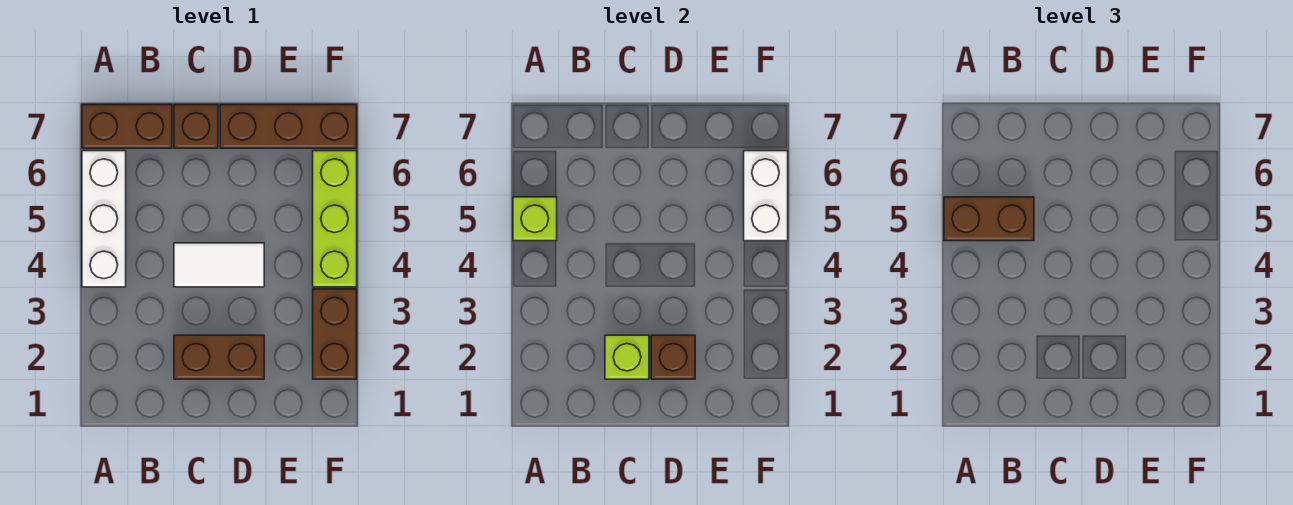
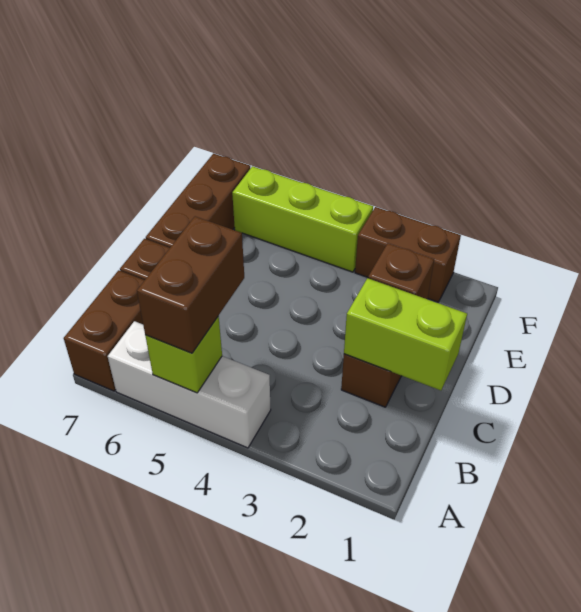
lime brick C2 level 2 -> lime brick C1:C2 level 2
white tile C4:D4 level 1 -> none
white brick F5:F6 level 2 -> none

